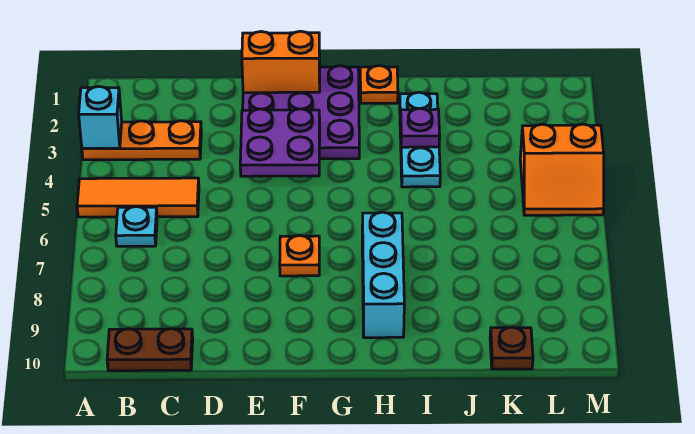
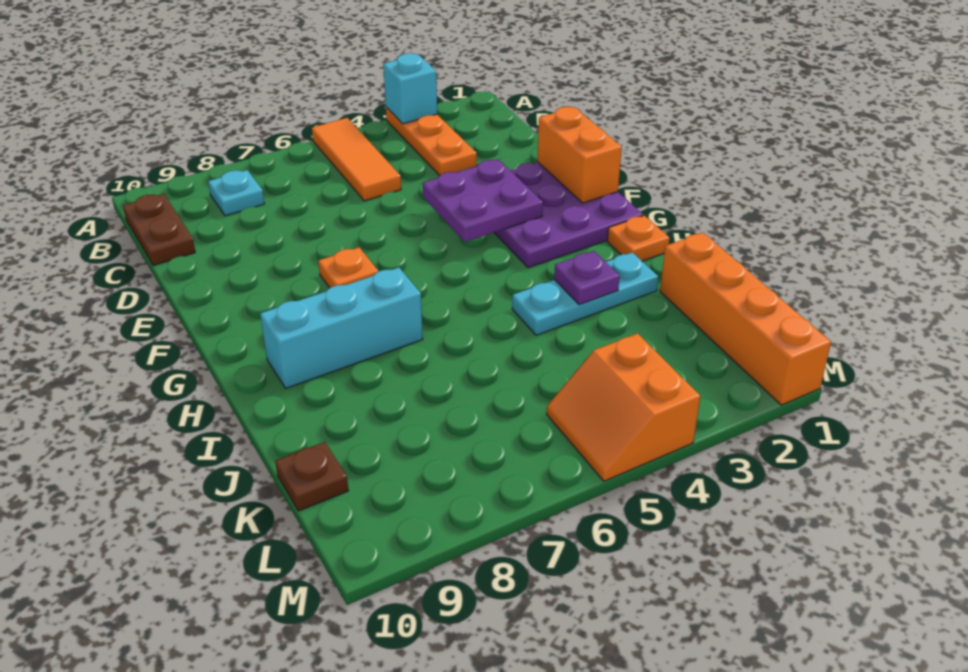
cyan plate B6 level 1 -> cyan plate B8 level 1
none -> orange brick J1:M1 level 1

